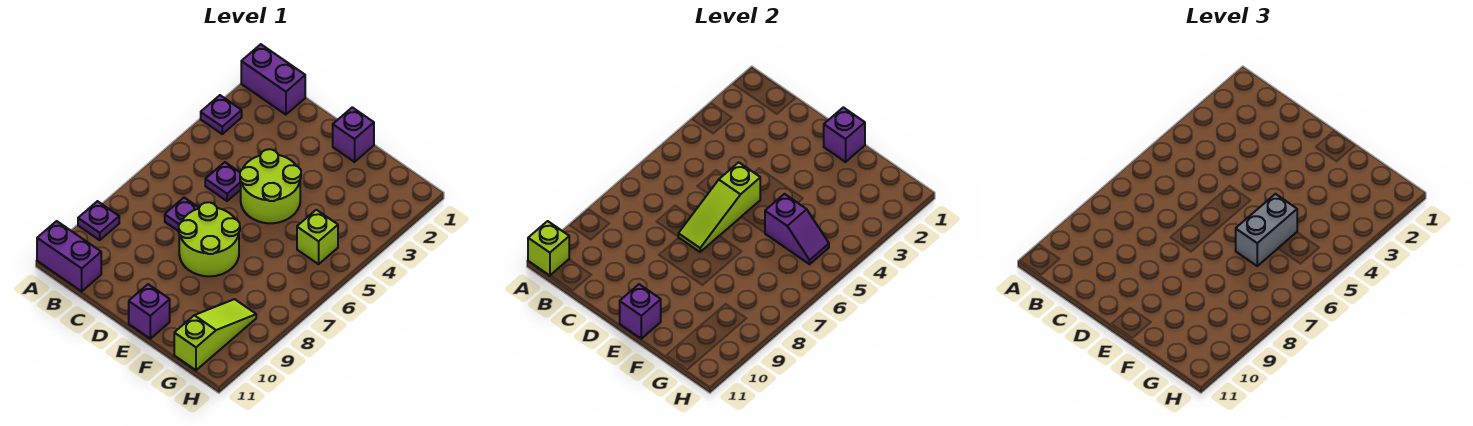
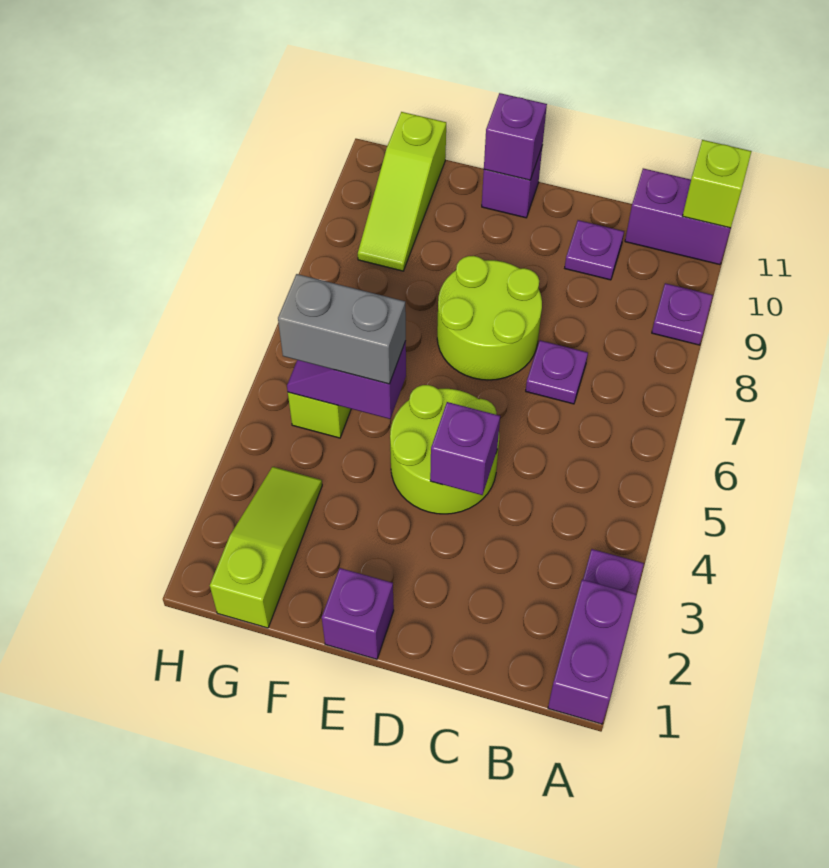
purple brick A1:B1 level 1 -> purple brick A1:A2 level 1
purple plate C5 level 1 -> purple plate C10 level 1
lime slope D5:D7 level 2 top 5 -> lime slope G1:G3 level 1 top 1
purple brick E1 level 2 -> purple brick D4 level 2
grey brick F5:F6 level 3 -> grey brick F5:G5 level 3

